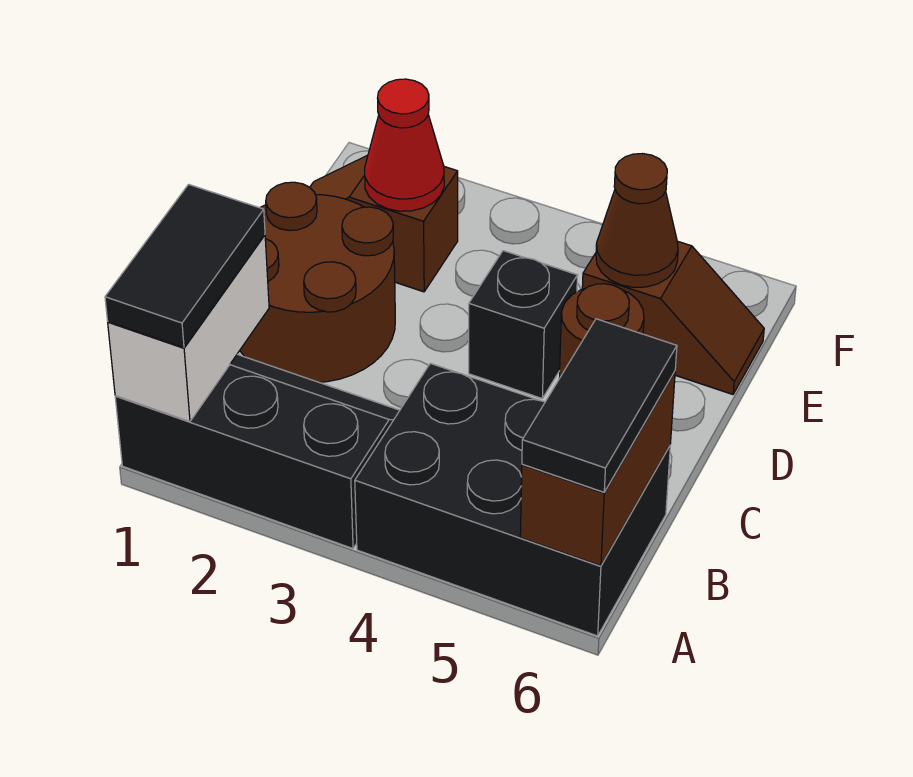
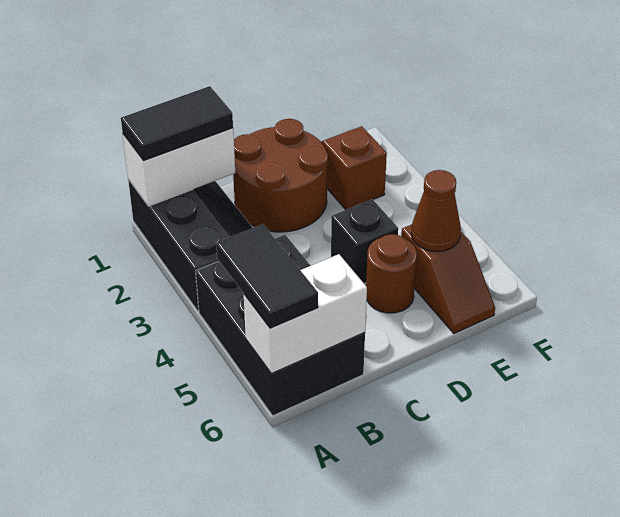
brown brick A6:B6 level 2 -> white brick A6:B6 level 2
black tile A6:B6 level 3 -> black tile A5:A6 level 3
red cone E2 level 2 -> none

